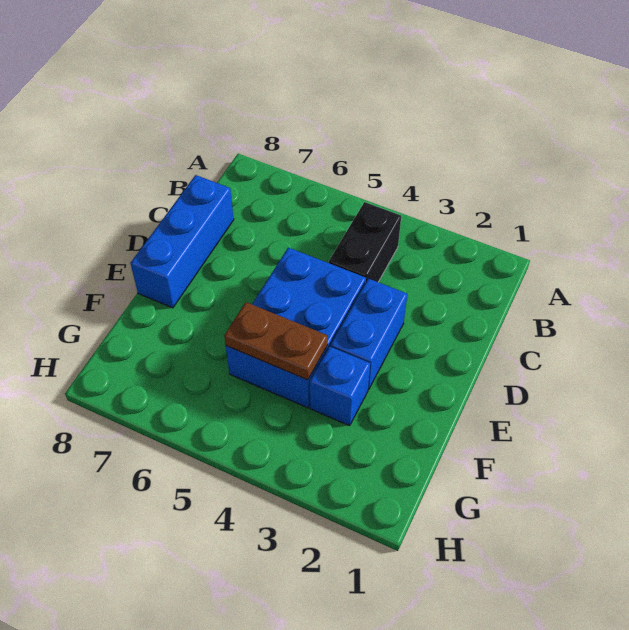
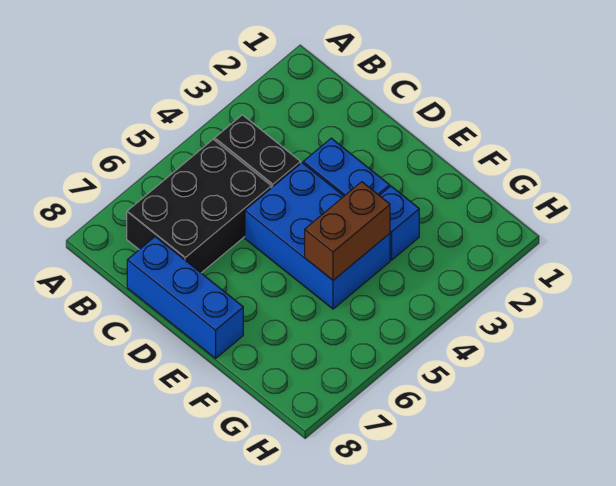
none -> black brick B5:C7 level 1
brown plate F4:F5 level 2 -> brown brick F4:F5 level 2

